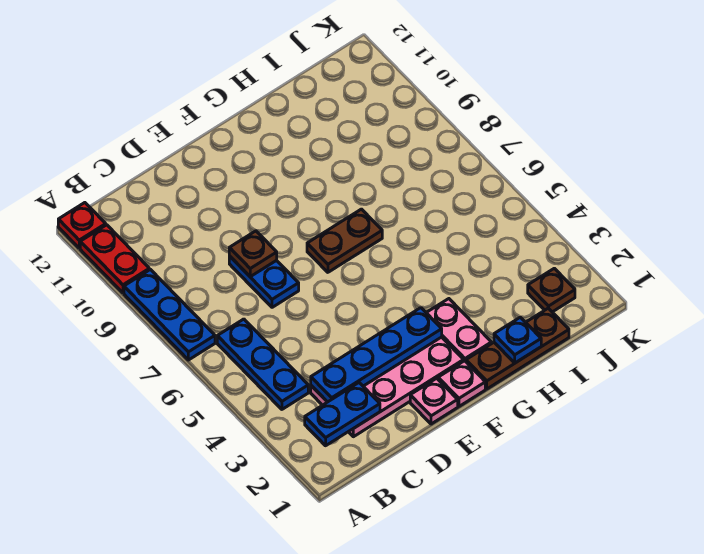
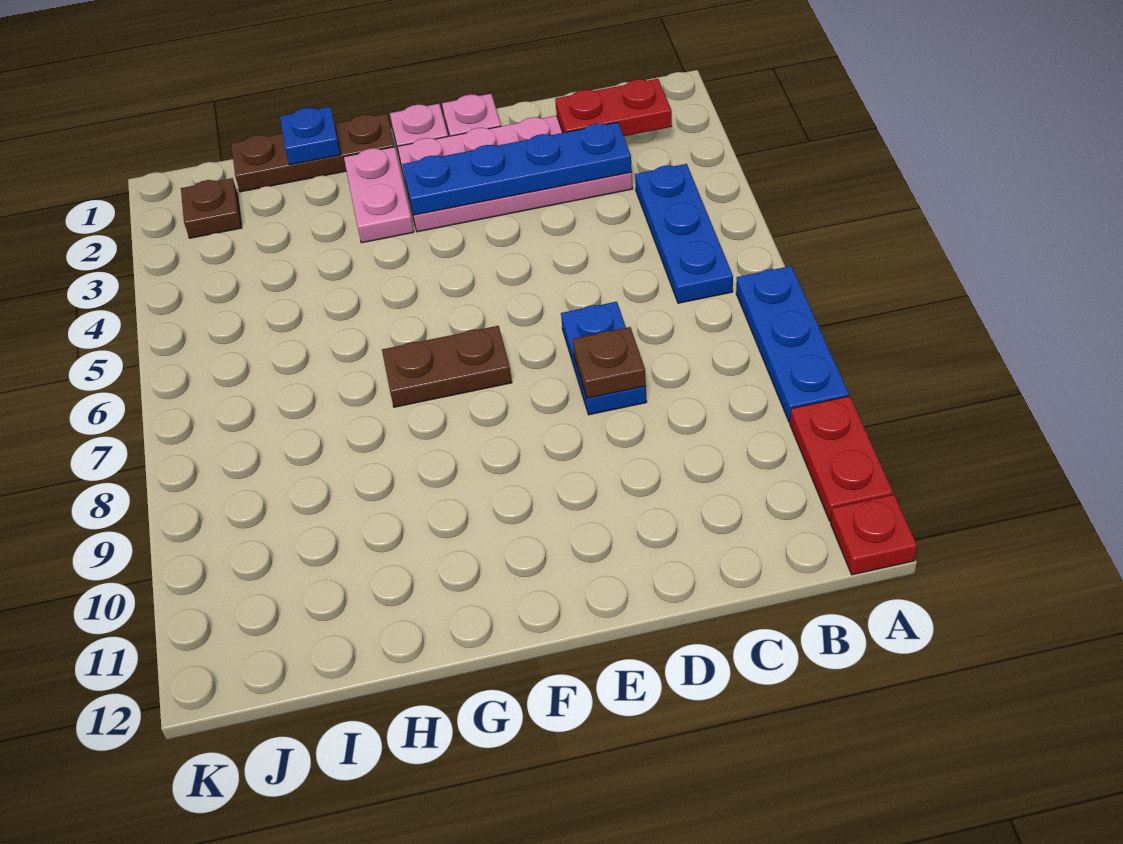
blue plate B2:C2 level 2 -> red plate B2:C2 level 2

